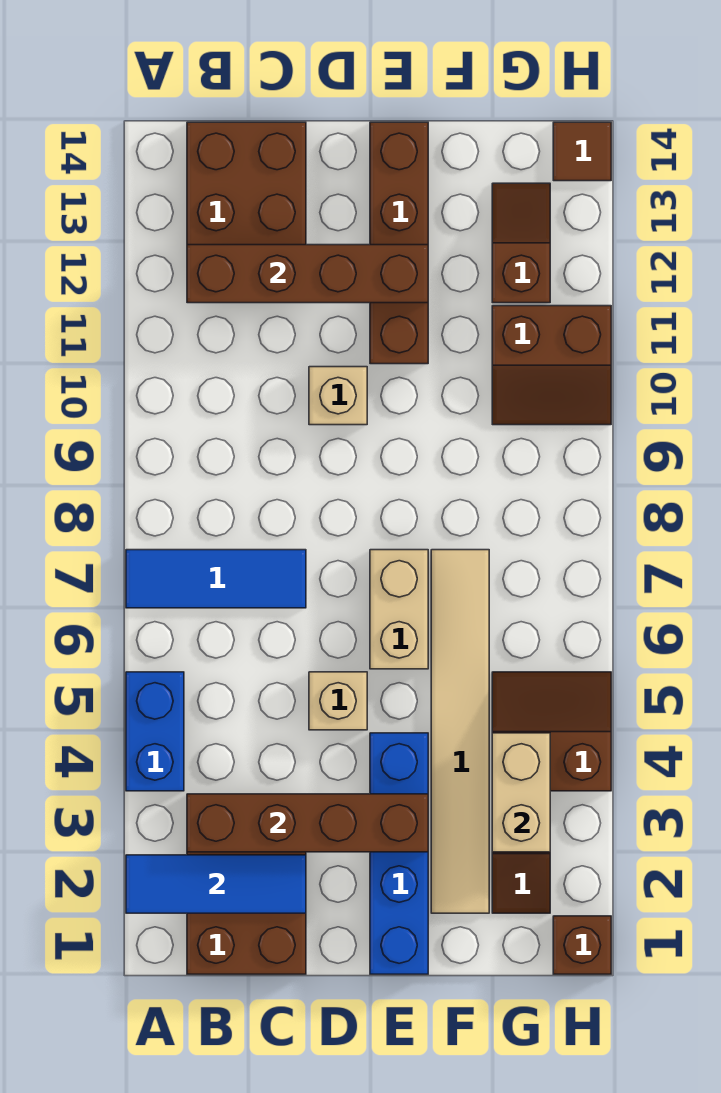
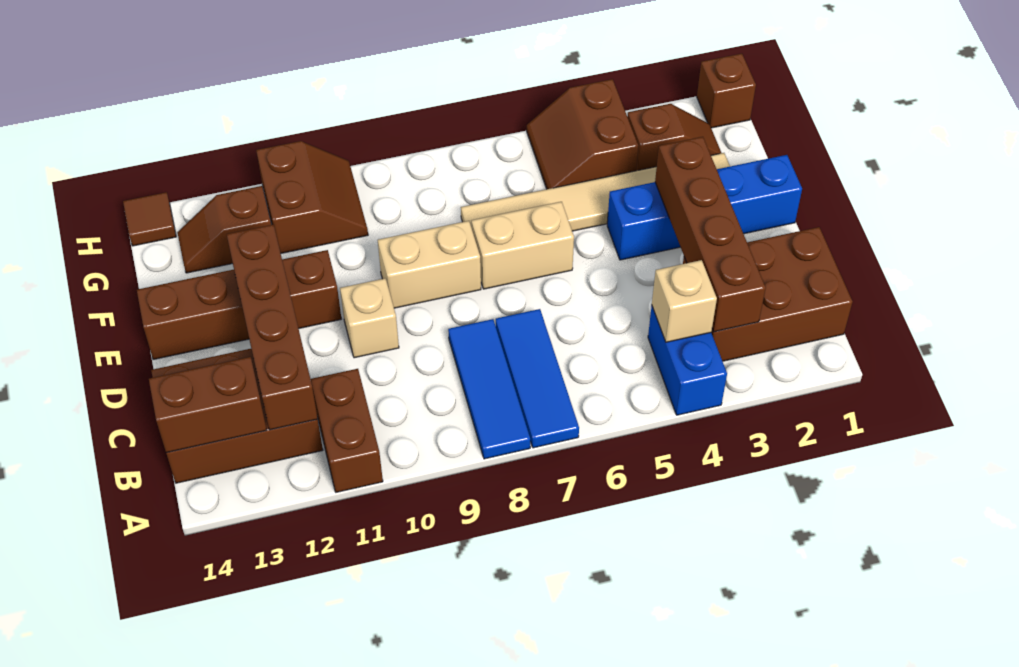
blue tile A2:C2 level 2 -> blue tile A8:C8 level 1
blue brick A4:A5 level 1 -> blue brick A4:B4 level 1
none -> brown brick A11:B11 level 1
none -> brown brick B13:B14 level 2
tan brick D5 level 1 -> tan brick B4 level 2
tan brick G3:G4 level 2 -> tan brick E8:E9 level 1

